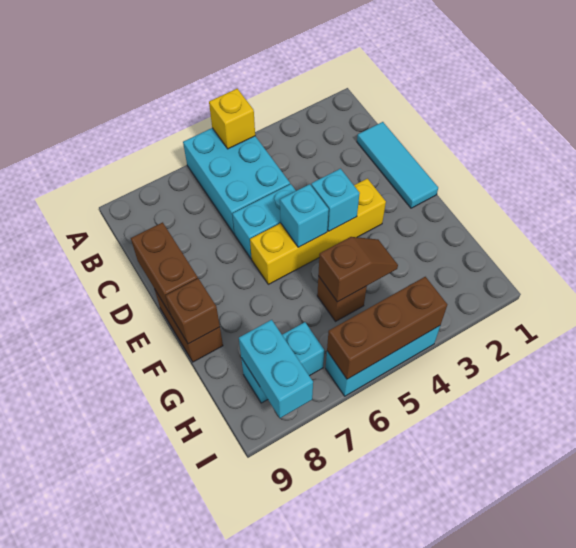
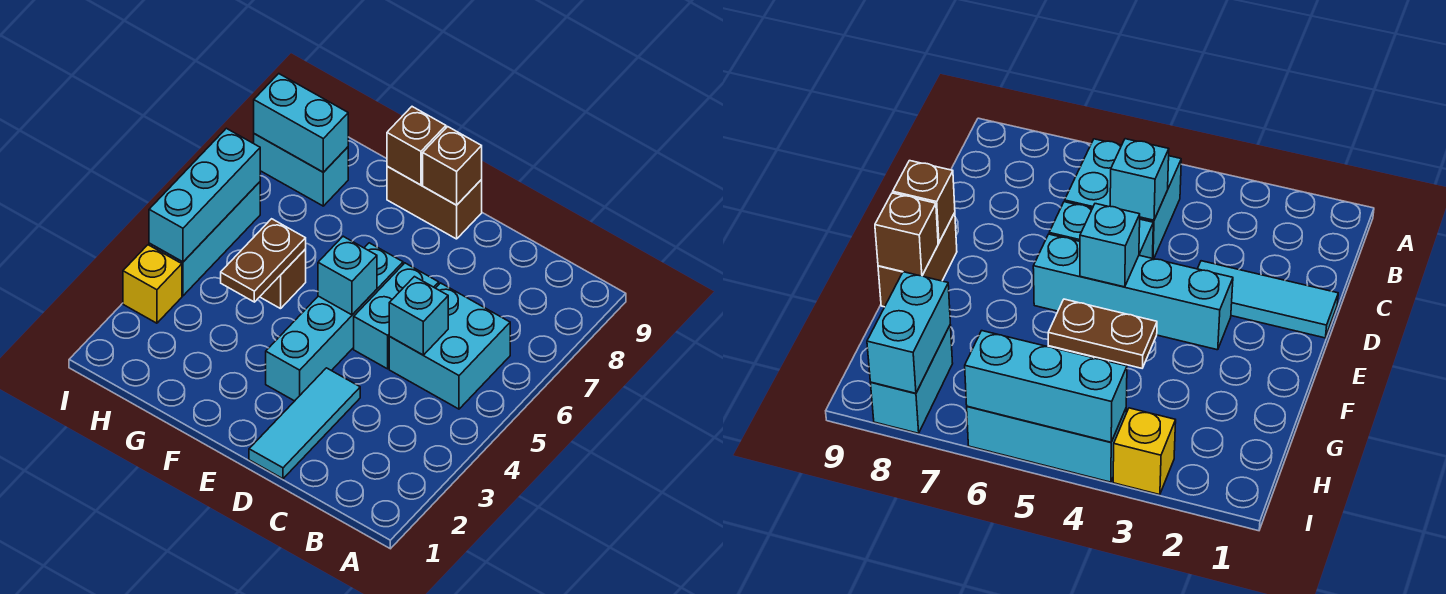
cyan brick A5:C6 level 1 -> cyan brick B5:C6 level 1
yellow brick A5 level 2 -> yellow brick I3 level 1
cyan tile C1:E1 level 1 -> cyan tile D1:D3 level 1
brown brick D9:E9 level 2 -> brown brick E9 level 2
yellow brick E3:E6 level 1 -> cyan brick E3:E6 level 1
cyan brick E4 level 2 -> cyan brick C5 level 2
brown slope G4:G5 level 2 top 5 -> brown plate G4:G5 level 2
cyan brick H7:H8 level 1 -> cyan brick H8:I8 level 1
brown brick I4:I6 level 2 -> cyan brick I4:I6 level 2

